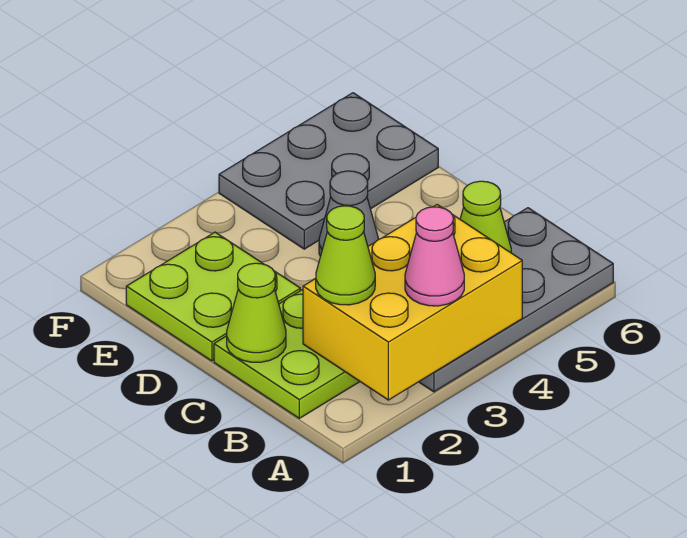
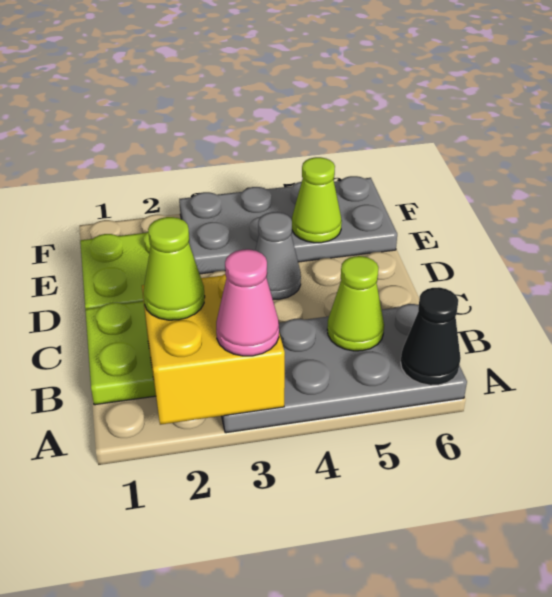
yellow brick A2:B4 level 2 -> yellow brick A2:B3 level 2
none -> black cone A6 level 2
lime cone C1 level 2 -> lime cone E5 level 2
grey plate E4:F6 level 1 -> grey plate E3:F6 level 1

